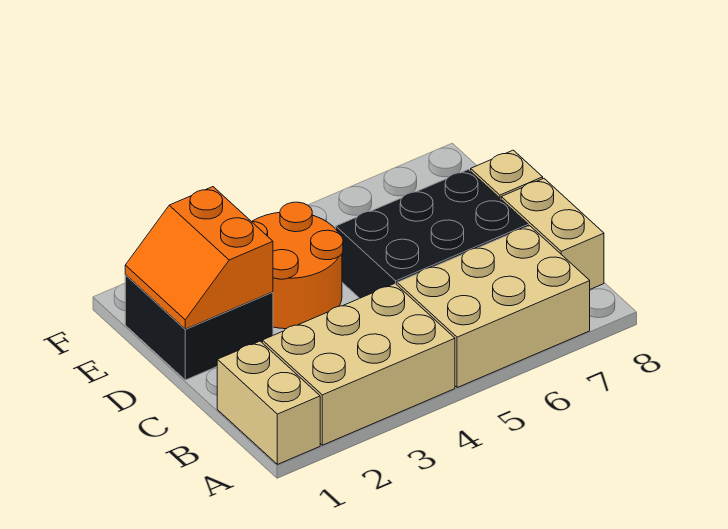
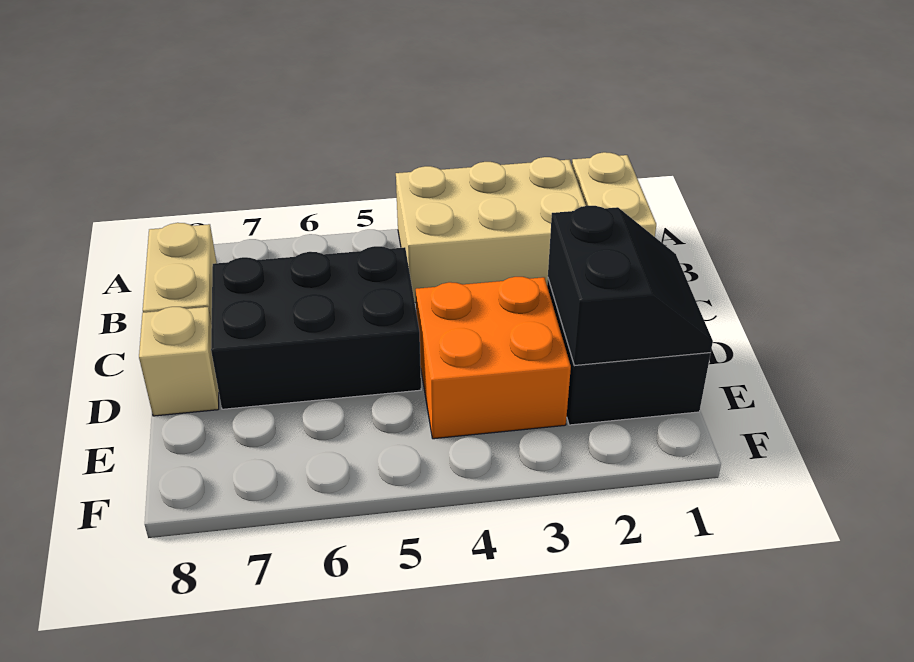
tan brick A5:B7 level 1 -> none
orange slope D1:E2 level 2 top 2 -> black slope D1:E2 level 2 top 2
orange round brick D3:E4 level 1 -> orange brick D3:E4 level 1

